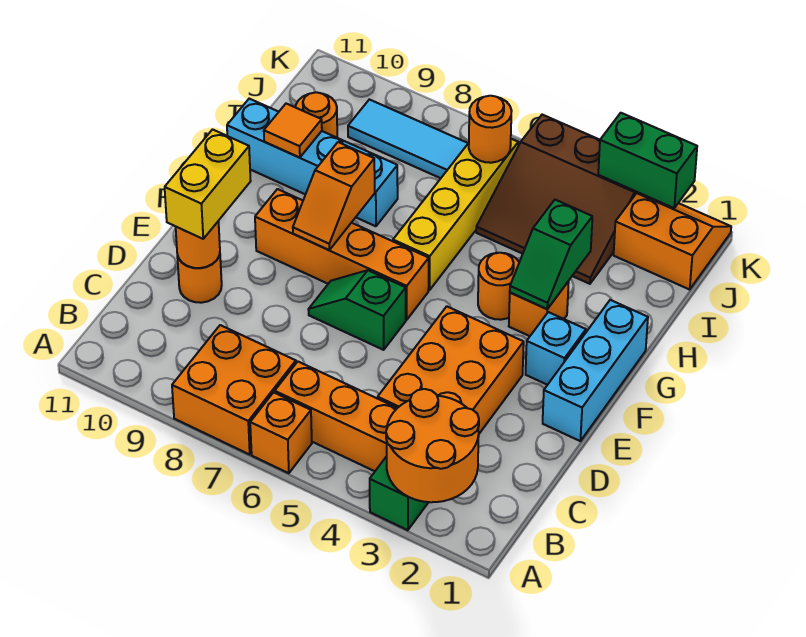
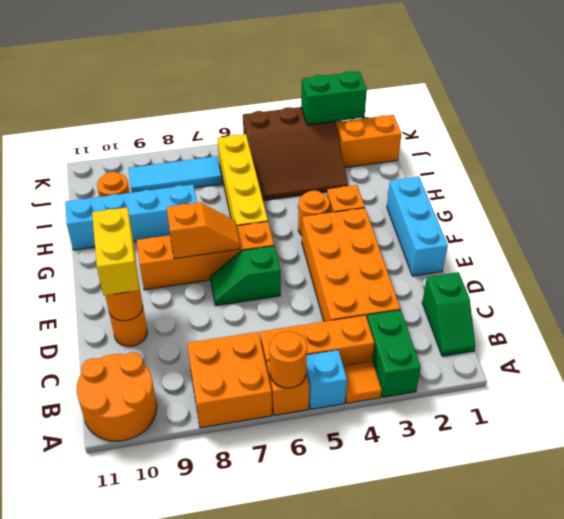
orange round brick A2:B3 level 2 -> orange round brick A10:B11 level 1
orange brick C3:E4 level 1 -> orange brick C3:F4 level 1
cyan brick F2 level 1 -> cyan brick A5 level 1
orange slope F8:G8 level 2 top G -> orange slope F7:F8 level 2 top 8
green slope G3:H3 level 2 top H -> green slope B1:C1 level 1 top C
orange tile H10 level 2 -> orange tile A4 level 1
orange round brick J6 level 2 -> orange round brick A6 level 2

